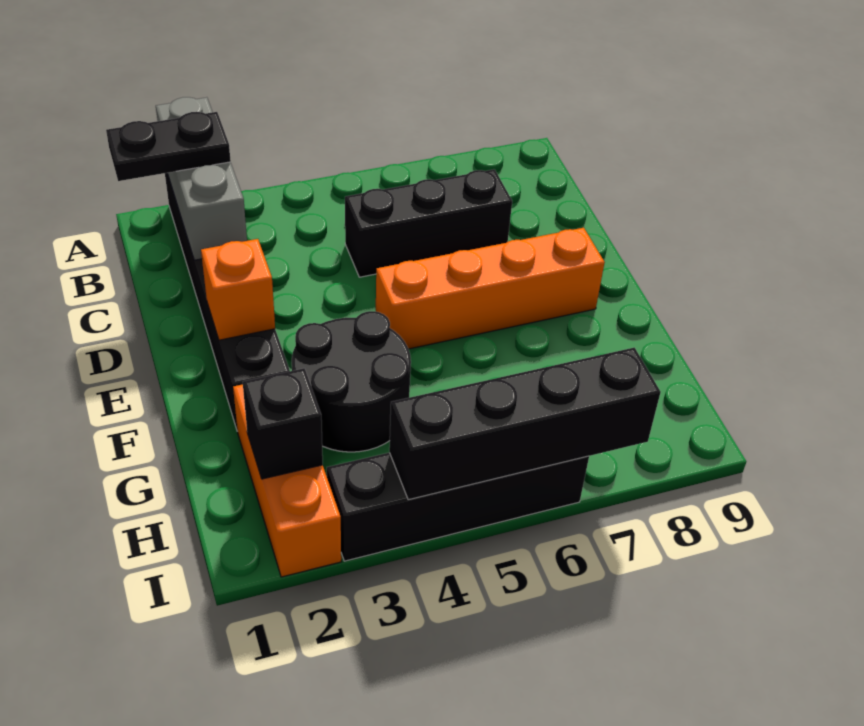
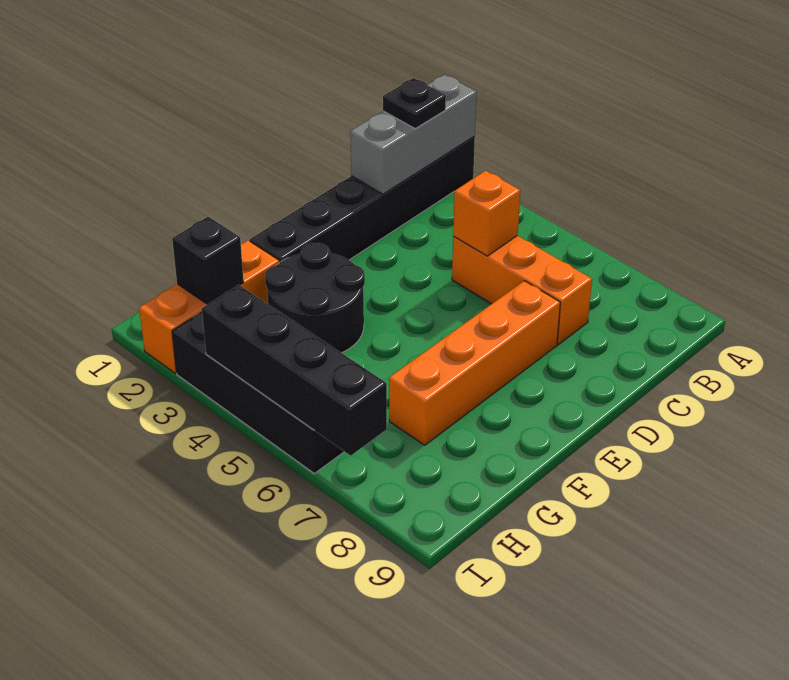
black plate B1:B2 level 3 -> black plate B2 level 3
black brick C5:C7 level 1 -> orange brick C5:C7 level 1
orange brick E2 level 2 -> orange brick C5 level 2
orange brick E5:E8 level 1 -> orange brick D7:G7 level 1

